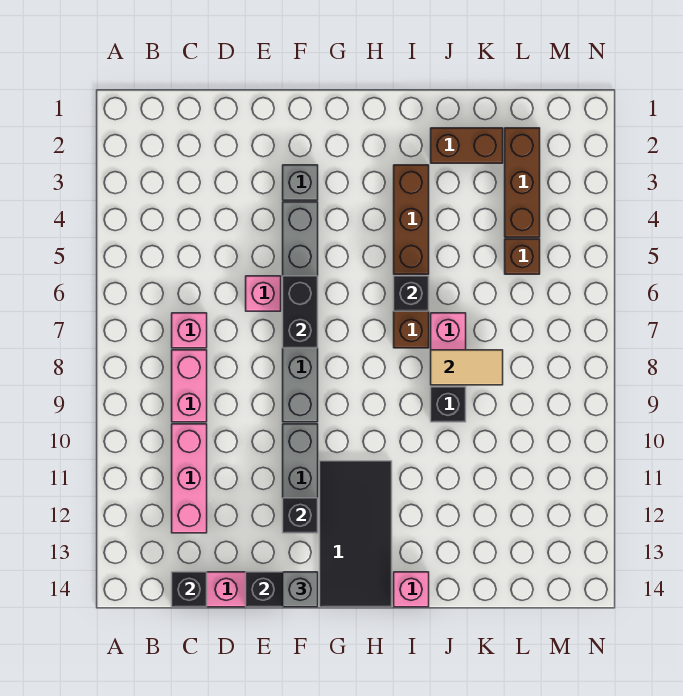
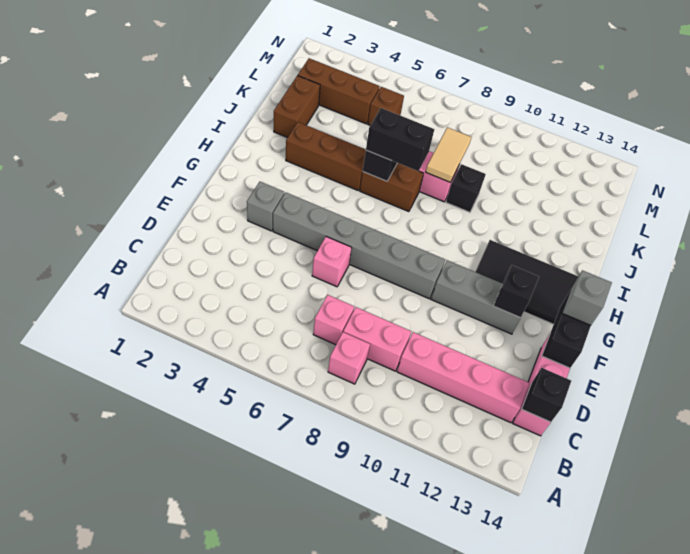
pink brick C10:C12 level 1 -> pink brick C10:C13 level 1
black brick F6:F7 level 2 -> black brick I6:I7 level 3
pink brick I14 level 1 -> pink brick B8 level 1

